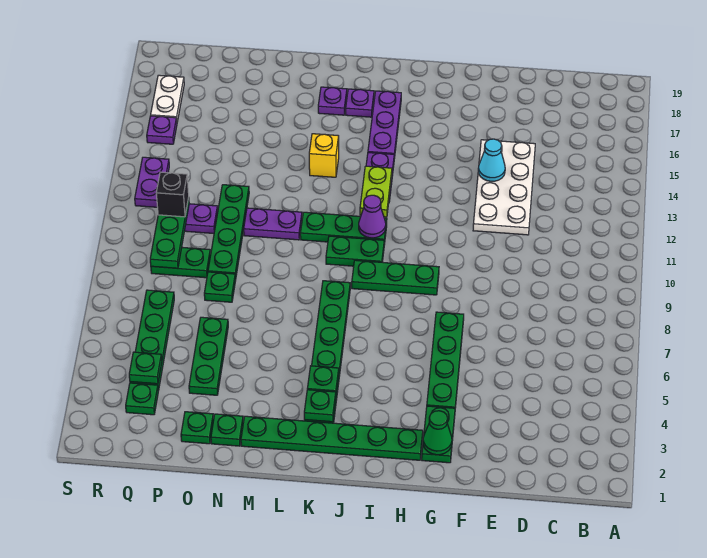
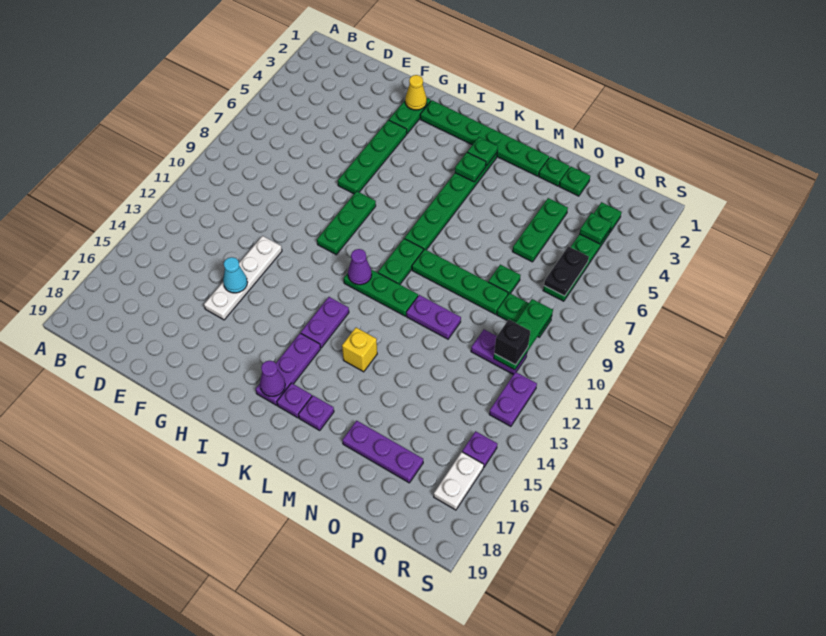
white plate E12:F15 level 1 -> white plate F12:F15 level 1
green cone G2 level 2 -> yellow cone G2 level 2
green plate H9:J9 level 1 -> green plate H8:H10 level 1
green plate J10:K10 level 1 -> green plate K9:K10 level 1
lime plate J12:J13 level 2 -> none
none -> purple cone J17 level 2
none -> purple plate N17:P17 level 1
green plate O9:O12 level 1 -> green plate L9:O9 level 1
none -> black plate Q6:Q7 level 2

